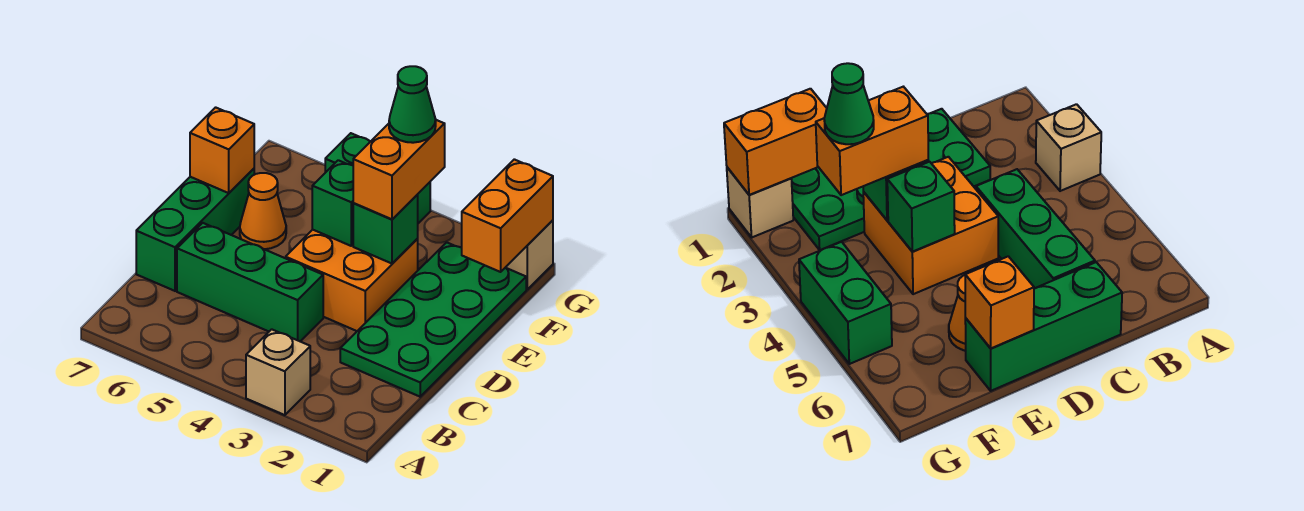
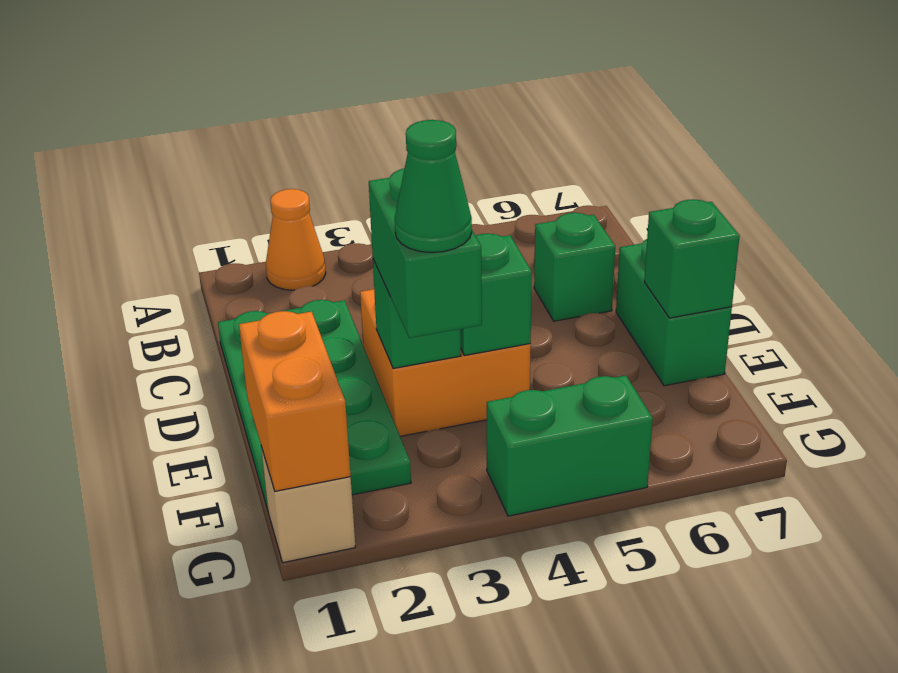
tan brick A3 level 1 -> none
green brick C4:C6 level 1 -> green brick C6 level 1
green brick C7:E7 level 1 -> green brick D7:E7 level 1
orange brick E3:F3 level 3 -> green brick E3:F3 level 3
orange cone E6 level 1 -> orange cone A2 level 1
orange brick E7 level 2 -> green brick E7 level 2

